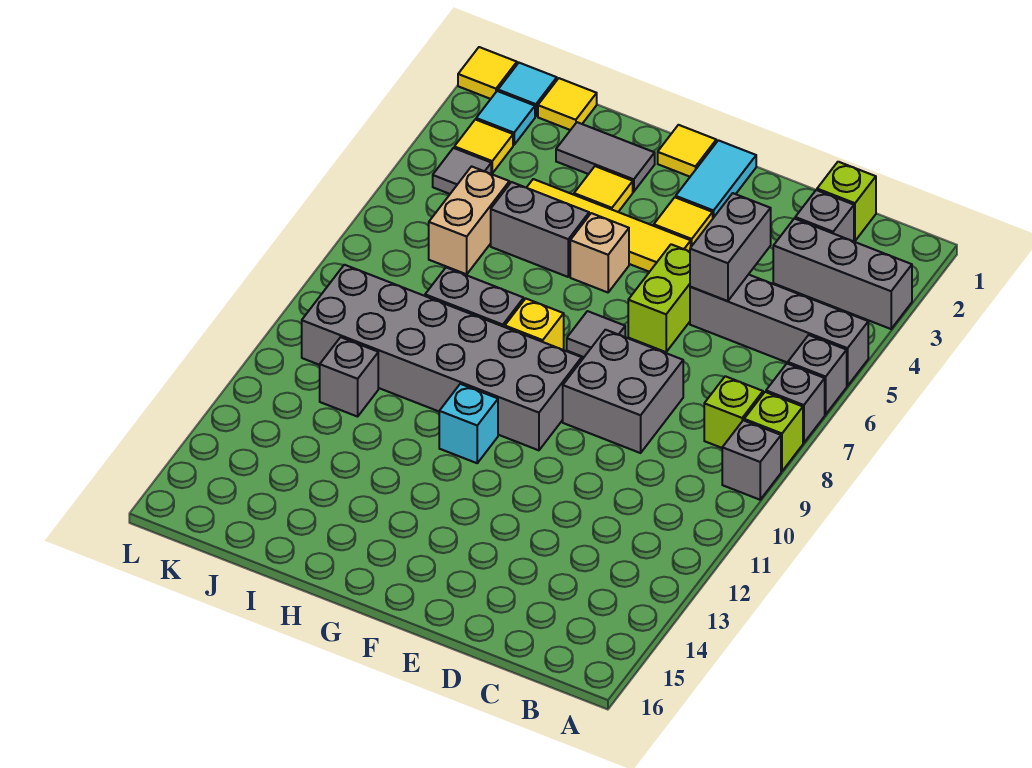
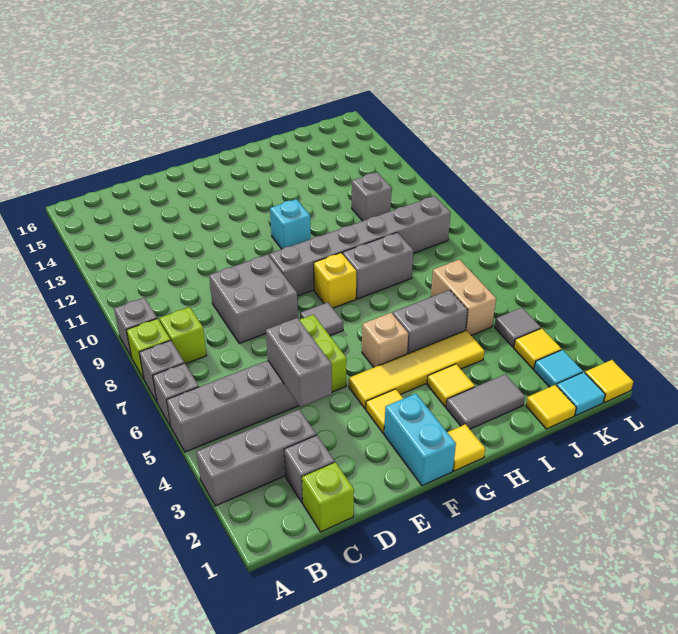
cyan tile F1:F2 level 1 -> cyan brick F1:F2 level 1
grey brick F9:K10 level 1 -> grey brick F9:K9 level 1

